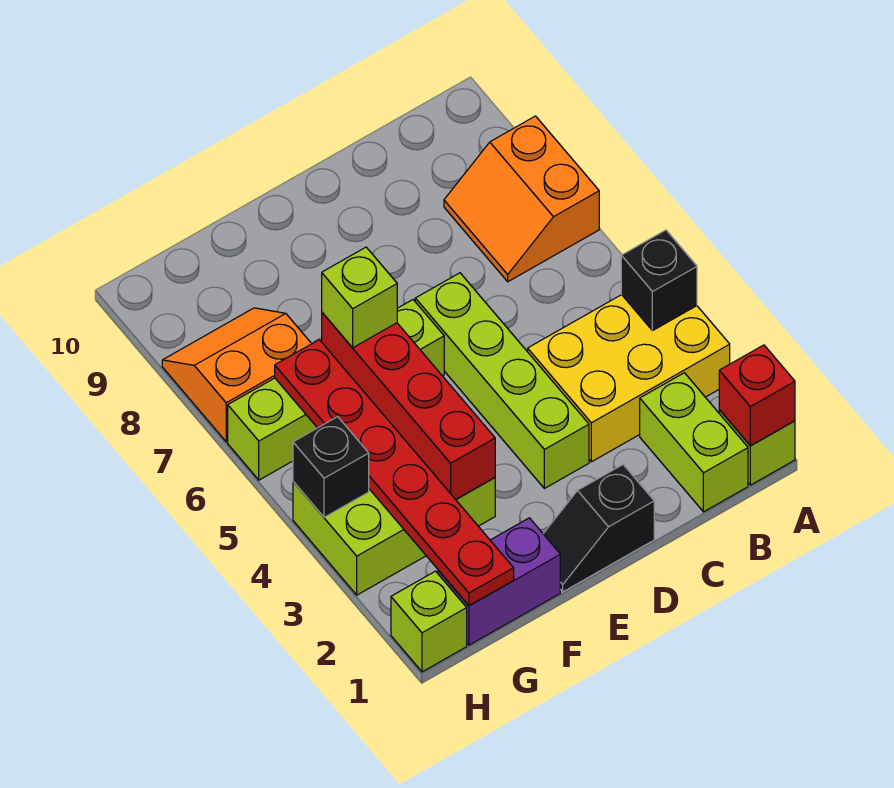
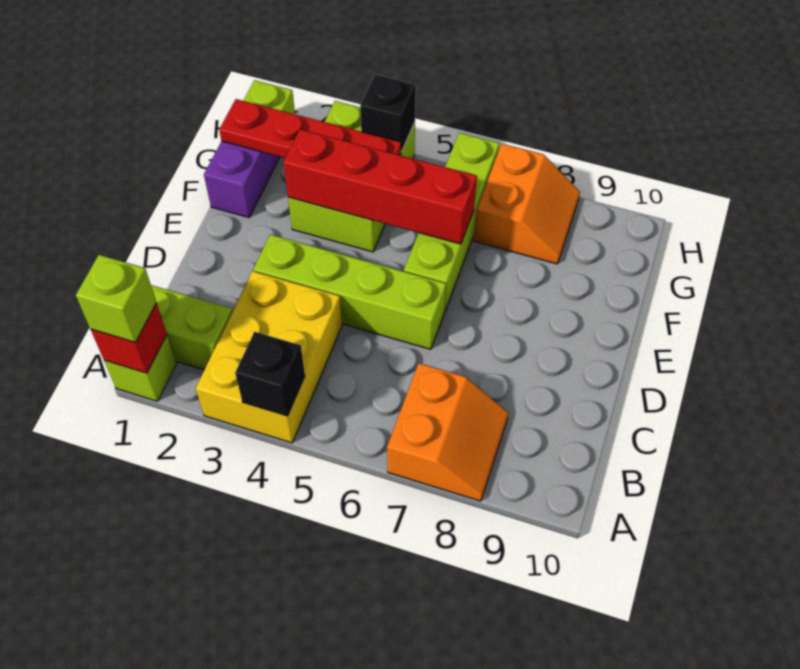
orange slope A7:B8 level 1 top A -> orange slope A7:B8 level 1 top 7
black slope D1:E1 level 1 top D -> none
lime brick F6 level 3 -> lime brick A1 level 3
red plate G1:G6 level 2 -> red plate G1:G4 level 2

